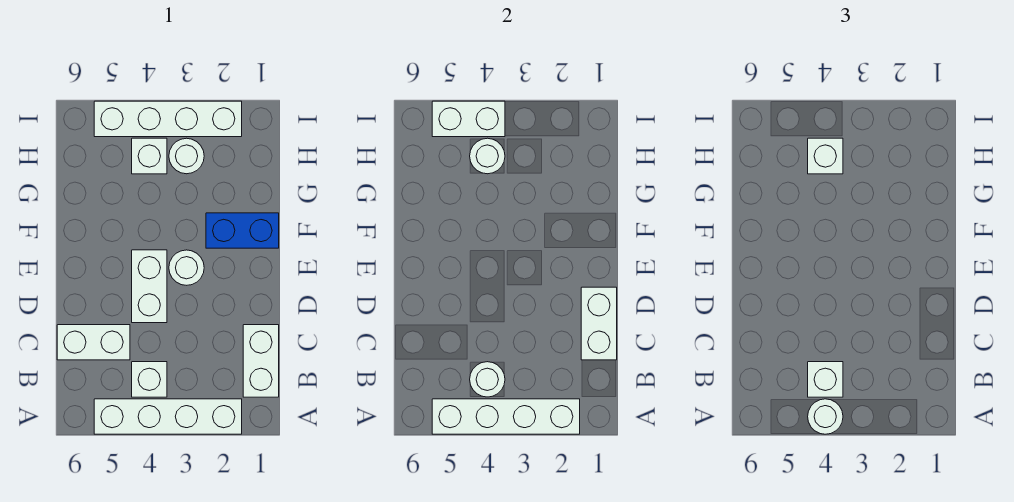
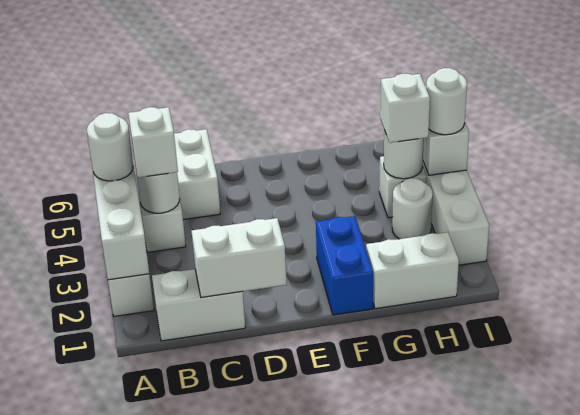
white brick D4:E4 level 1 -> white brick G1:H1 level 1
white round brick E3 level 1 -> white round brick I4 level 3

